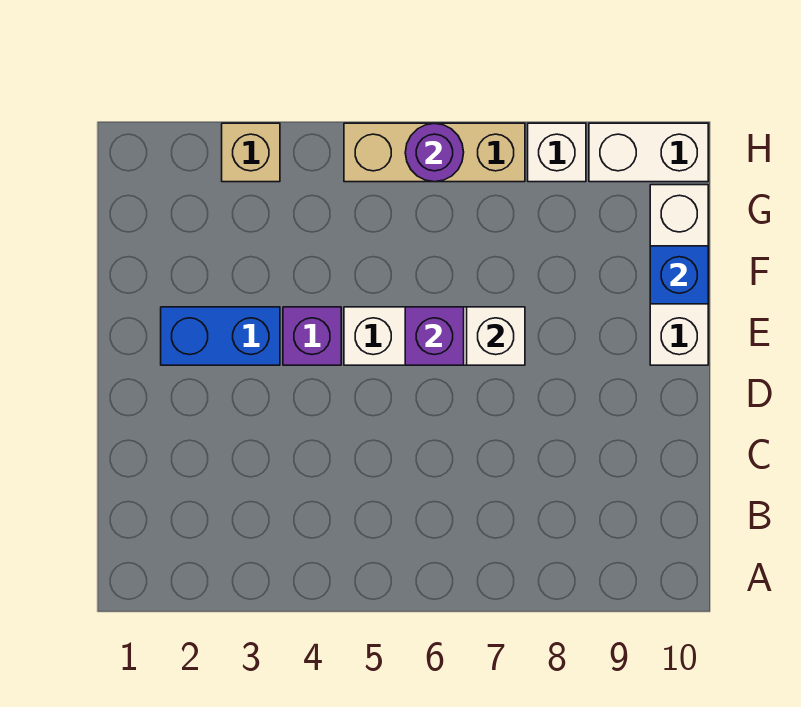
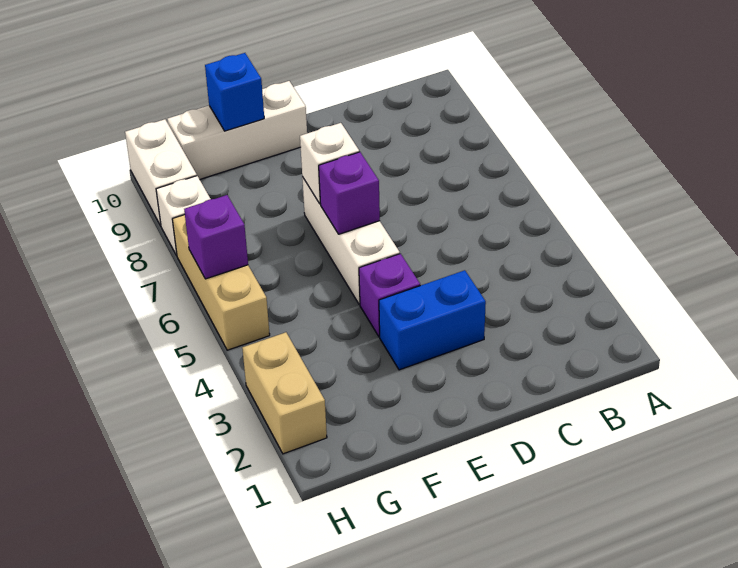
blue brick E2:E3 level 1 -> blue brick D3:E3 level 1
tan brick H3 level 1 -> tan brick H2:H3 level 1
purple round brick H6 level 2 -> purple brick H6 level 2

